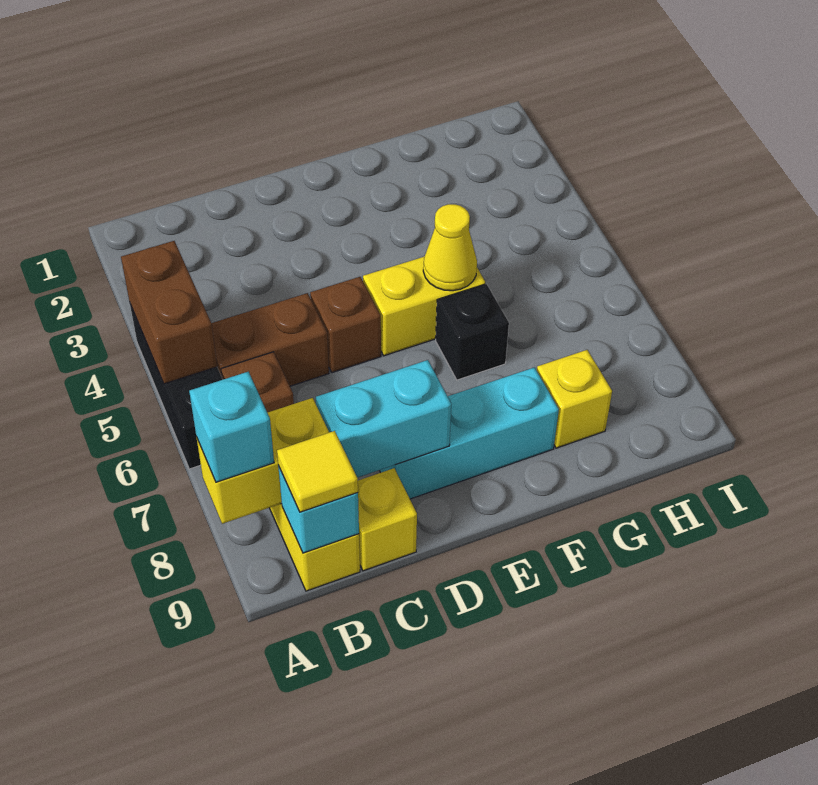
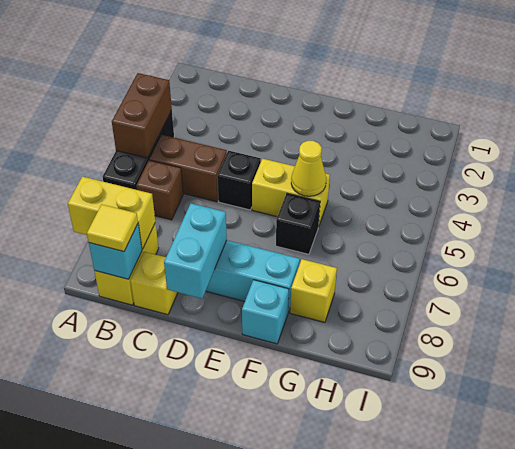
cyan brick A8 level 3 -> cyan brick F9 level 1
cyan brick C8:D8 level 2 -> cyan brick D8:D9 level 2
brown brick D5 level 1 -> black brick D5 level 1

